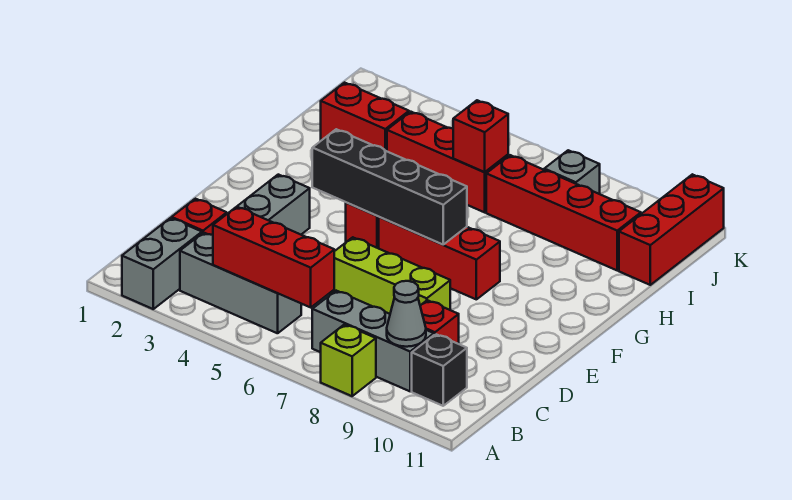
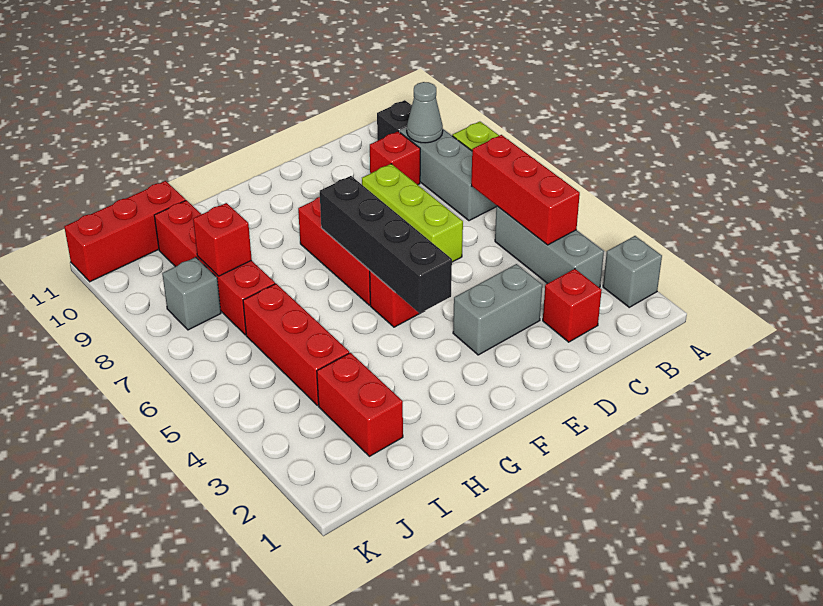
grey brick A2:B2 level 1 -> grey brick A2 level 1
red brick I6 level 2 -> red brick I8 level 2

